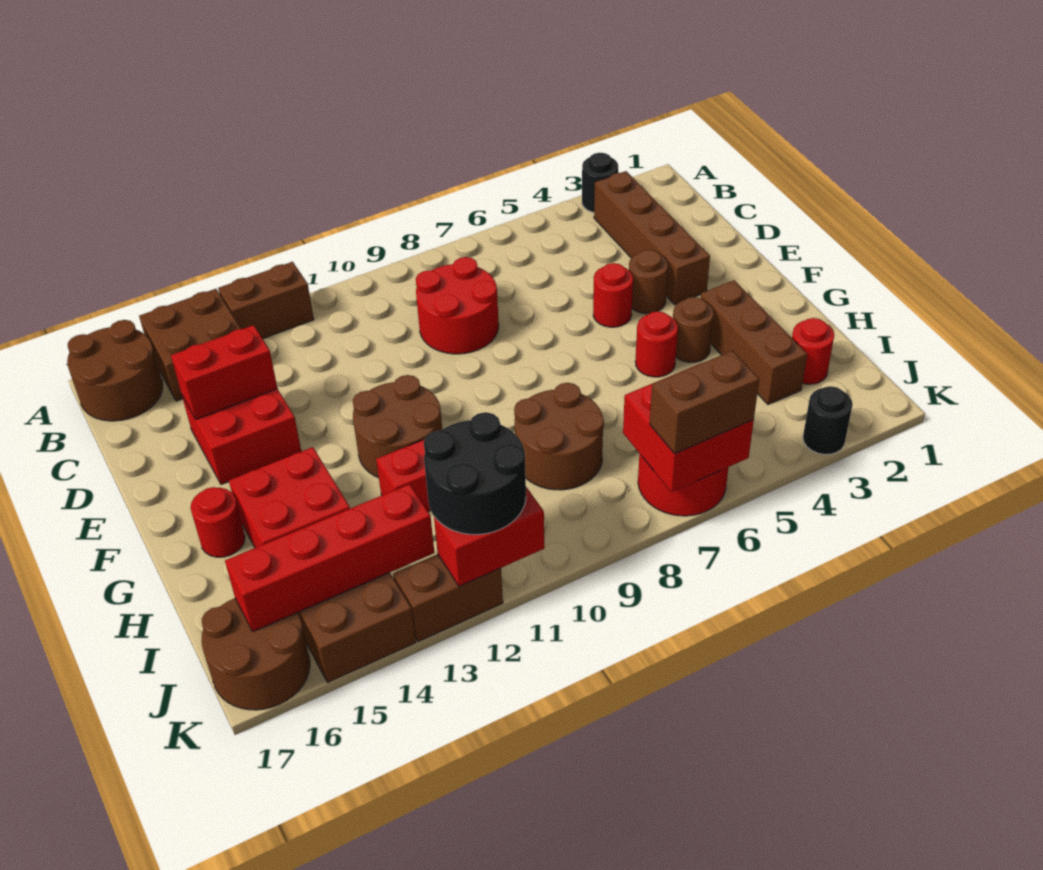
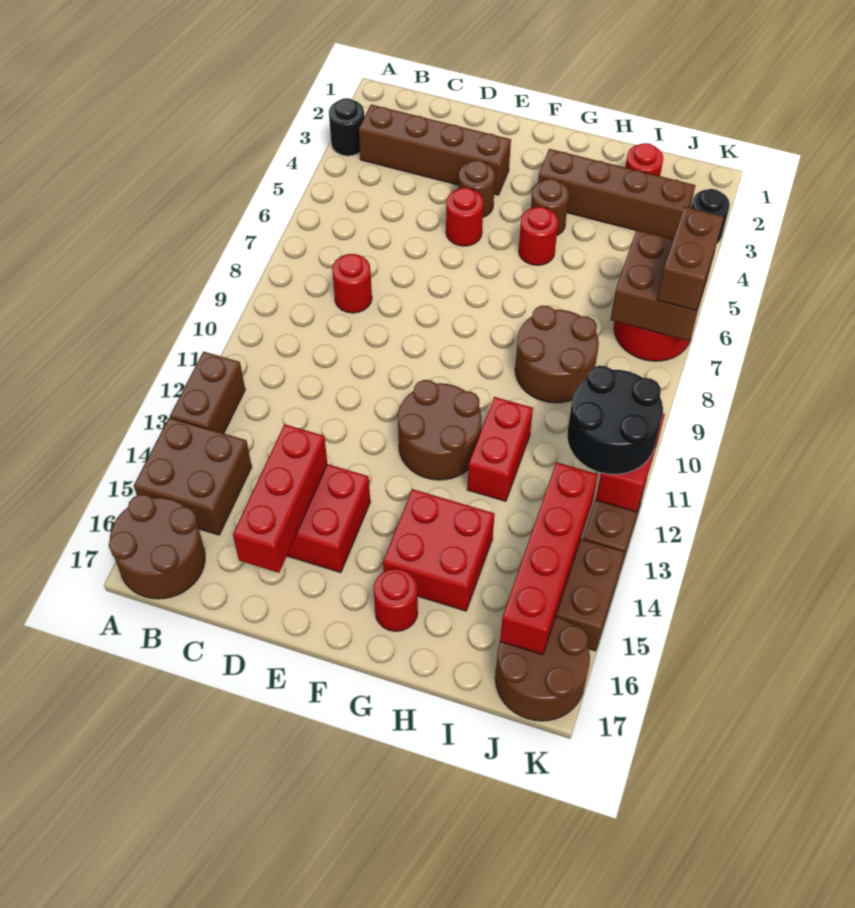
red round brick C8:D9 level 1 -> red round brick C8 level 1
red brick D14:D15 level 2 -> red brick D14:D16 level 2
brown brick G3:I3 level 1 -> brown brick G3:J3 level 1
red brick J6:K7 level 2 -> brown brick J6:K7 level 2

